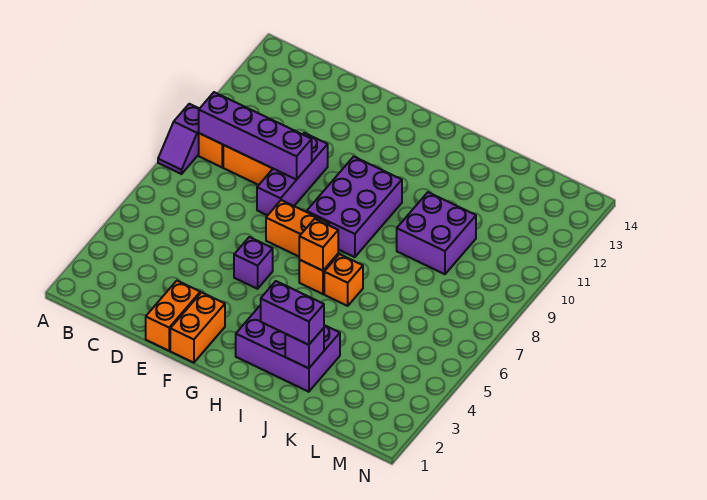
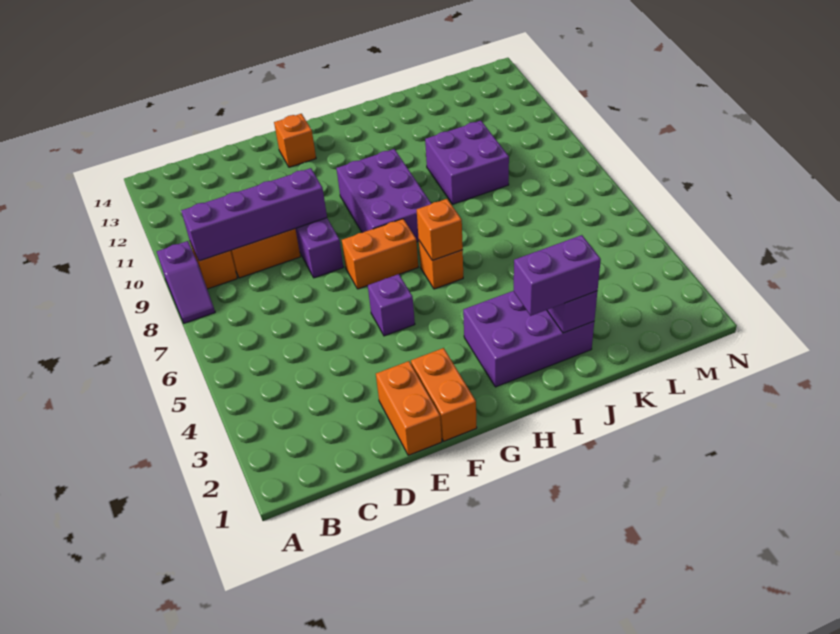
orange brick I6 level 1 -> orange brick F13 level 1

